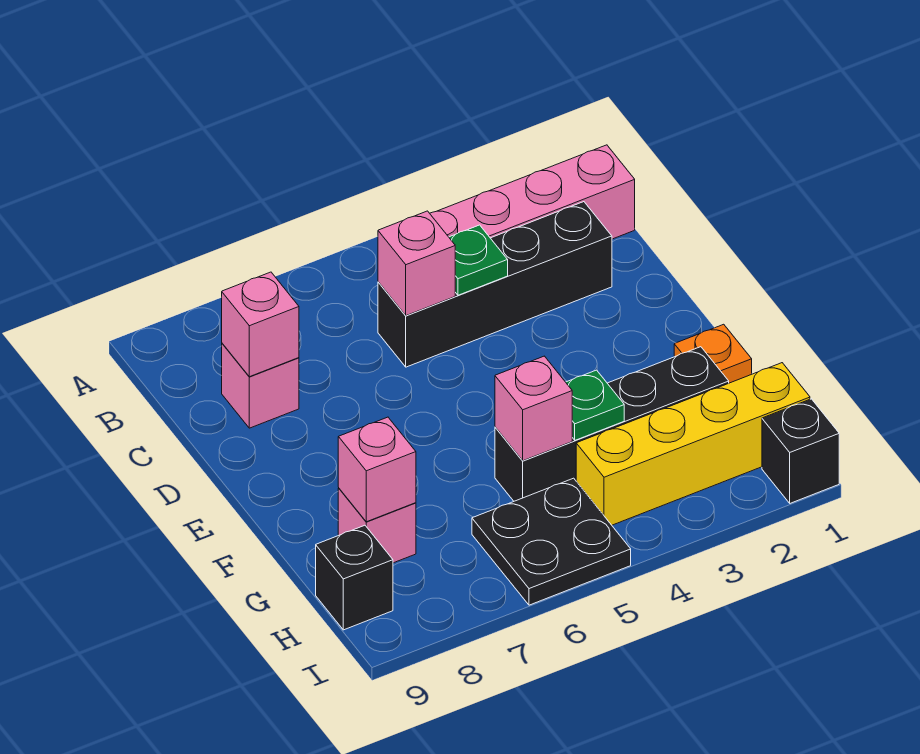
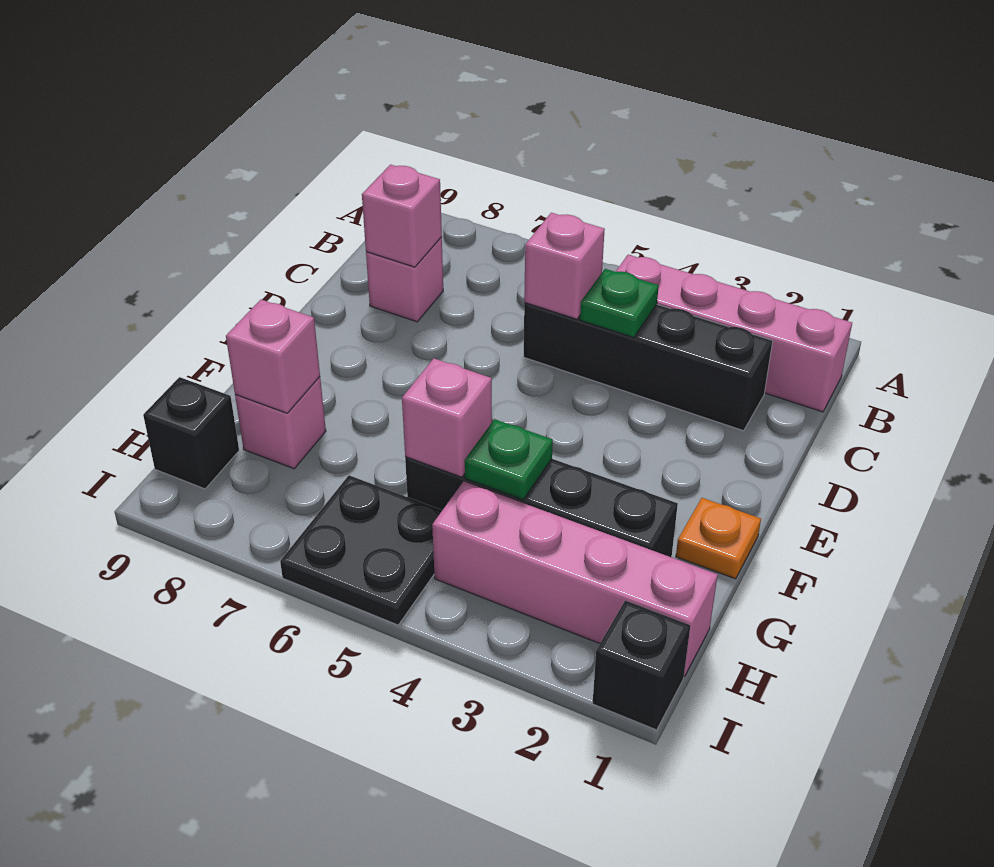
yellow brick H1:H4 level 1 -> pink brick H1:H4 level 1

